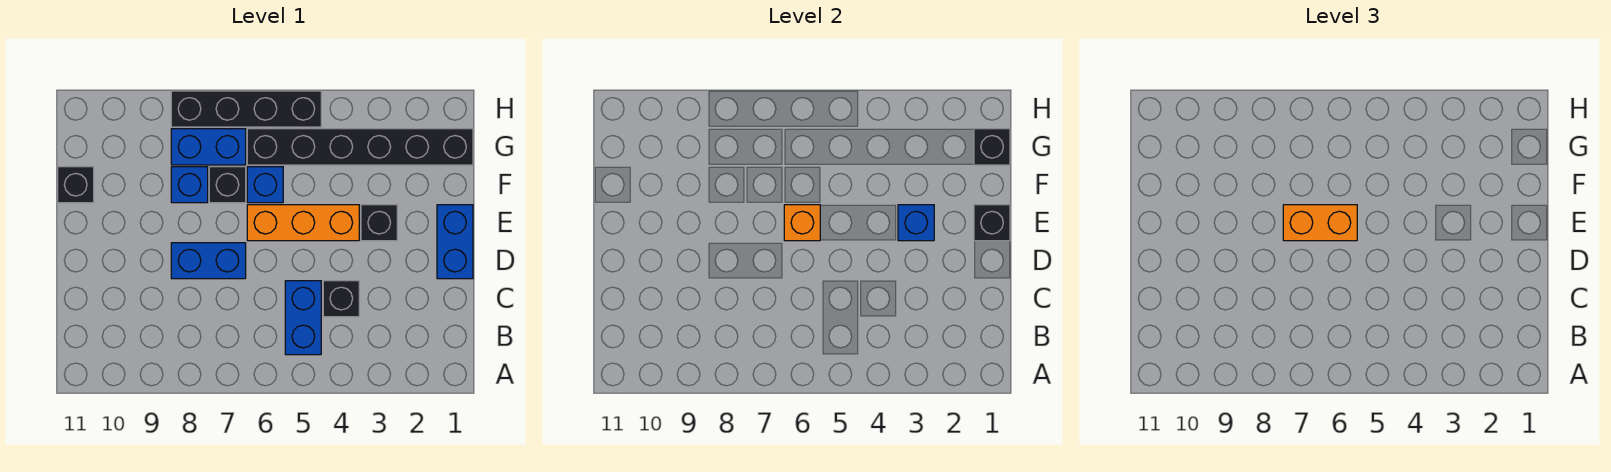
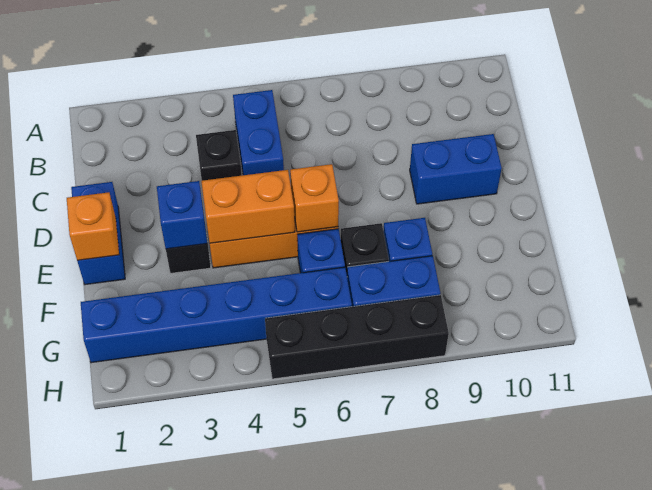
blue brick D7:D8 level 1 -> blue brick D9:D10 level 1
black brick E1 level 2 -> orange brick E1 level 2
orange brick E6:E7 level 3 -> orange brick E4:E5 level 2
black brick F11 level 1 -> none
black brick G1:G6 level 1 -> blue brick G1:G6 level 1
black brick G1 level 2 -> none

